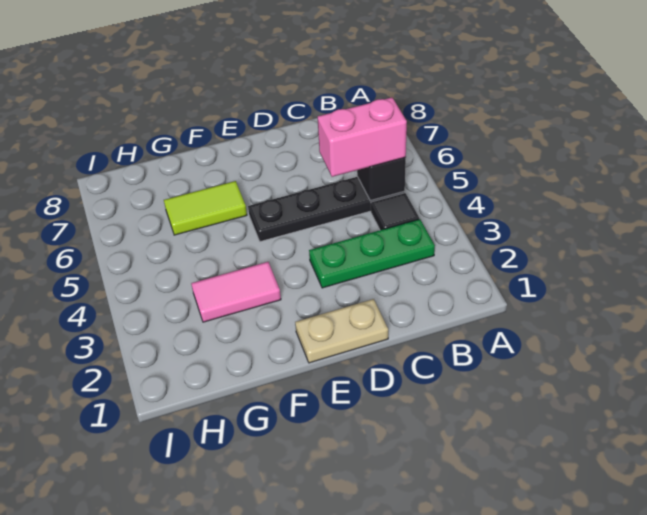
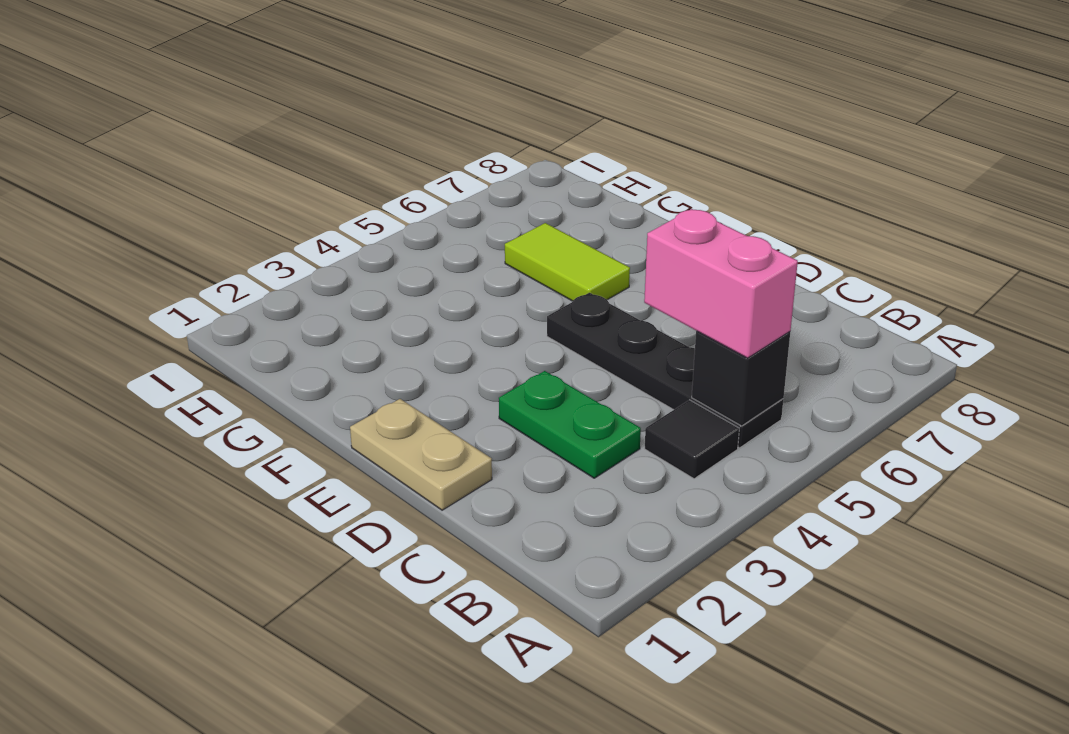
green plate B3:D3 level 1 -> green plate C3:D3 level 1
pink tile F3:G3 level 1 -> none

